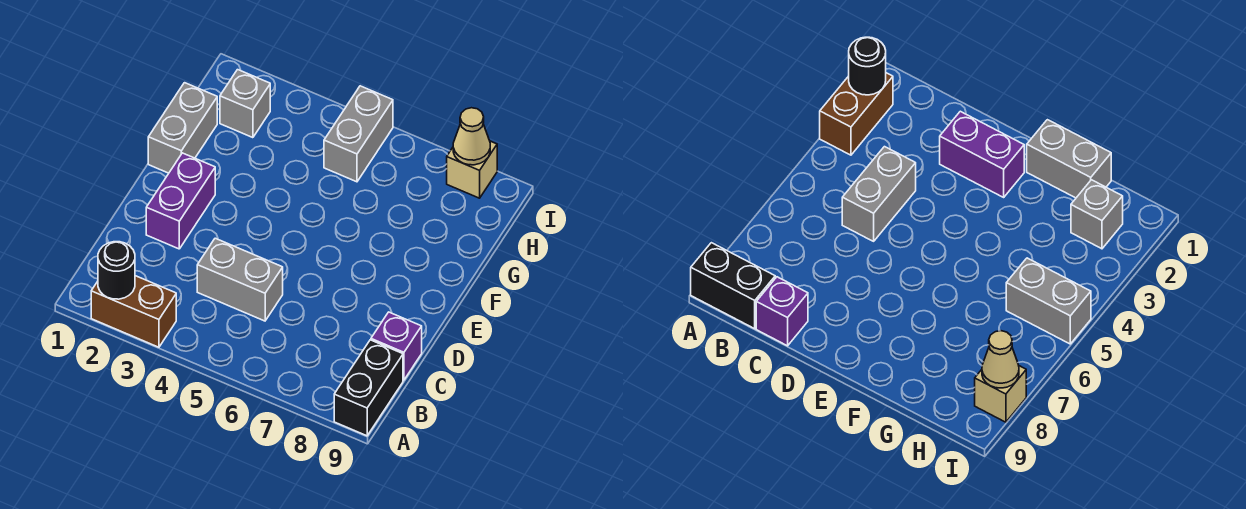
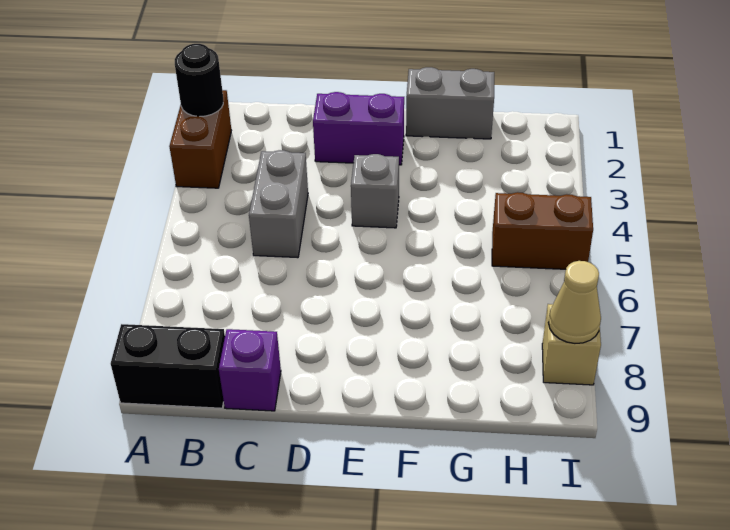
grey brick H2 level 1 -> grey brick E4 level 1
grey brick H5:I5 level 1 -> brown brick H5:I5 level 1

